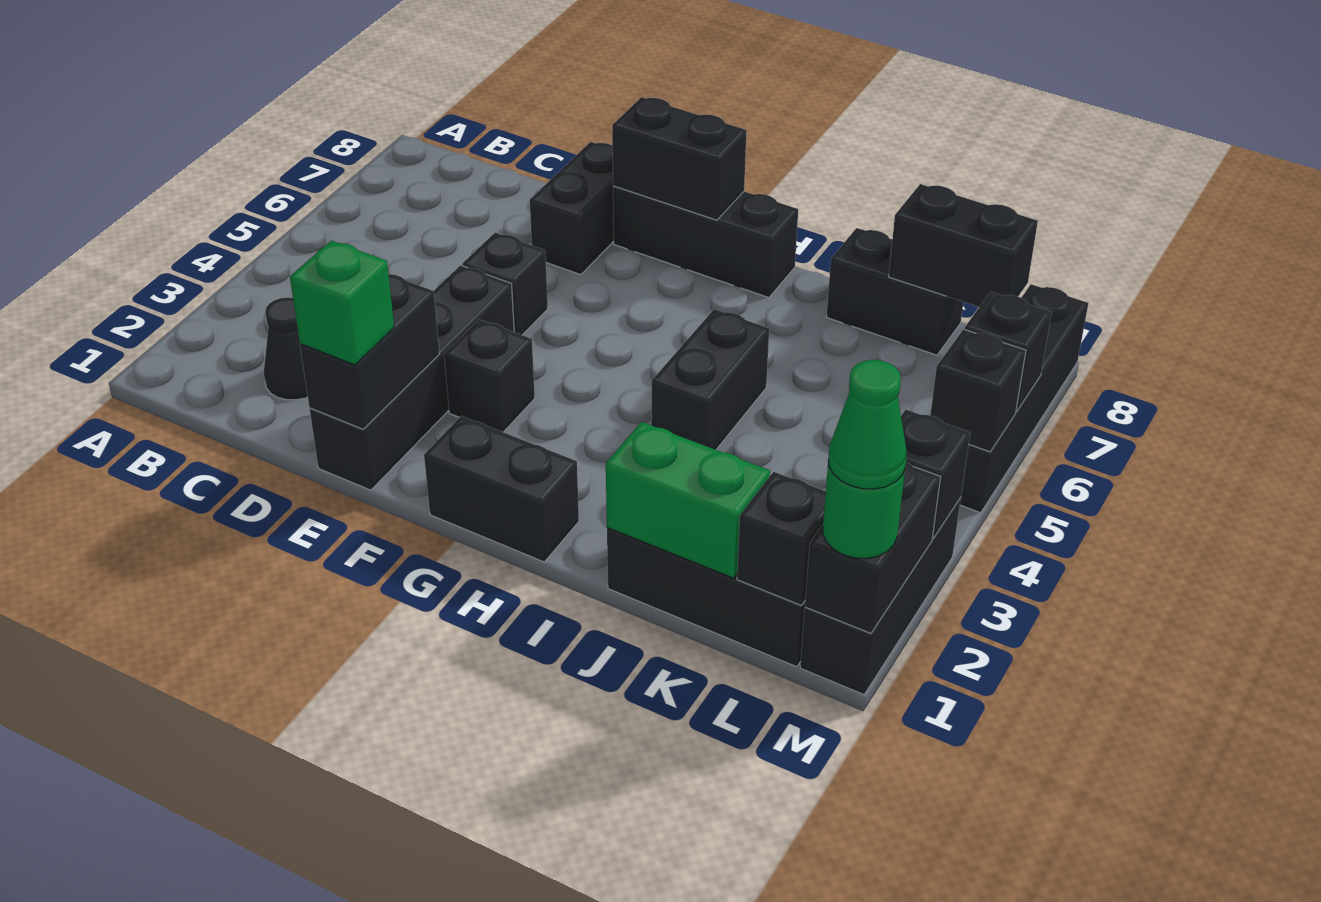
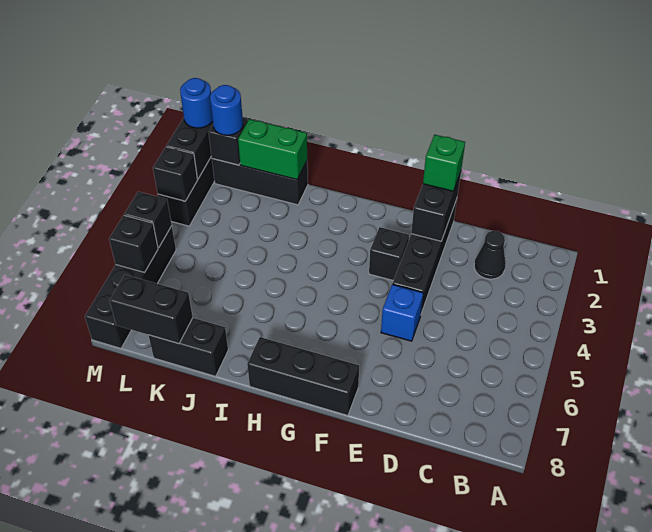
black brick E5 level 1 -> blue brick E5 level 1
black brick E7:E8 level 1 -> none
black brick F8:G8 level 2 -> none
black brick G1:H1 level 1 -> none
black brick I4:I5 level 1 -> none
none -> blue round brick L1 level 3
green round brick M1 level 3 -> blue round brick M1 level 3
green cone M1 level 4 -> none

